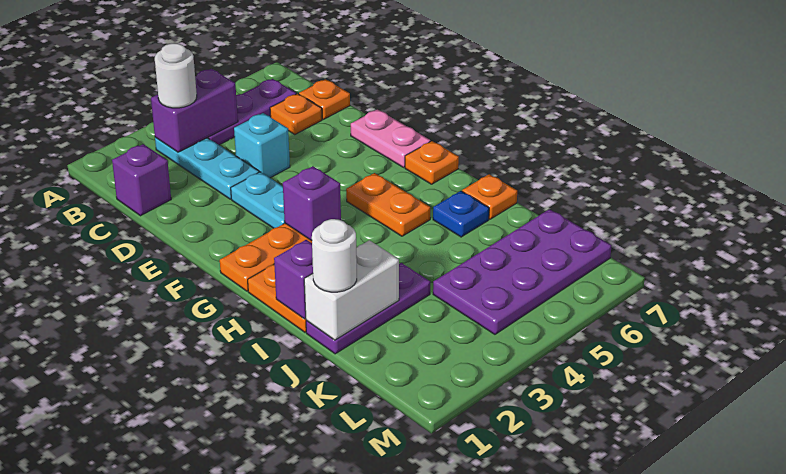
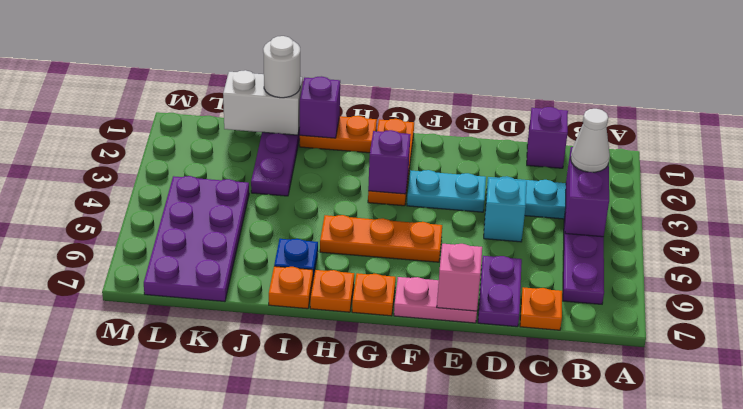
white round brick B3 level 3 -> white cone B3 level 3
orange plate C6 level 1 -> orange plate H7 level 1
none -> purple plate D6:D7 level 1
none -> pink brick E7 level 2
orange plate G5:H5 level 1 -> orange plate F5:H5 level 1
white brick J1:J2 level 2 -> white brick J1:K1 level 2

